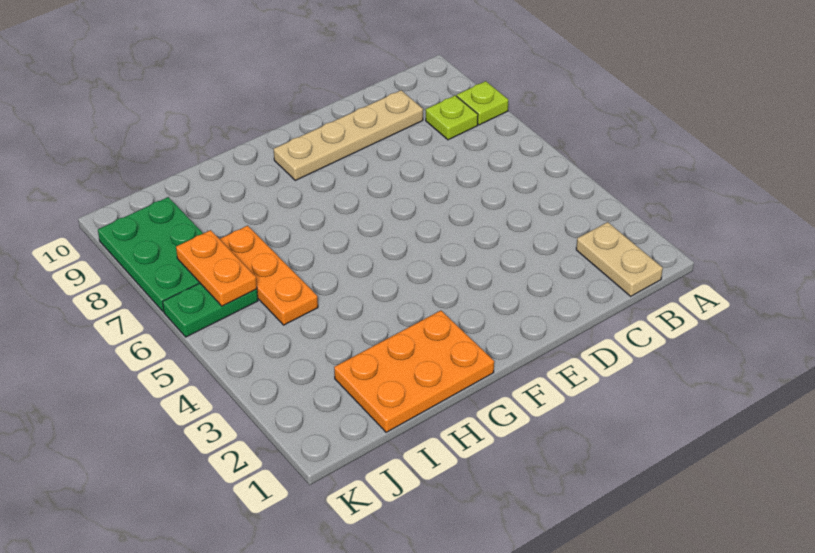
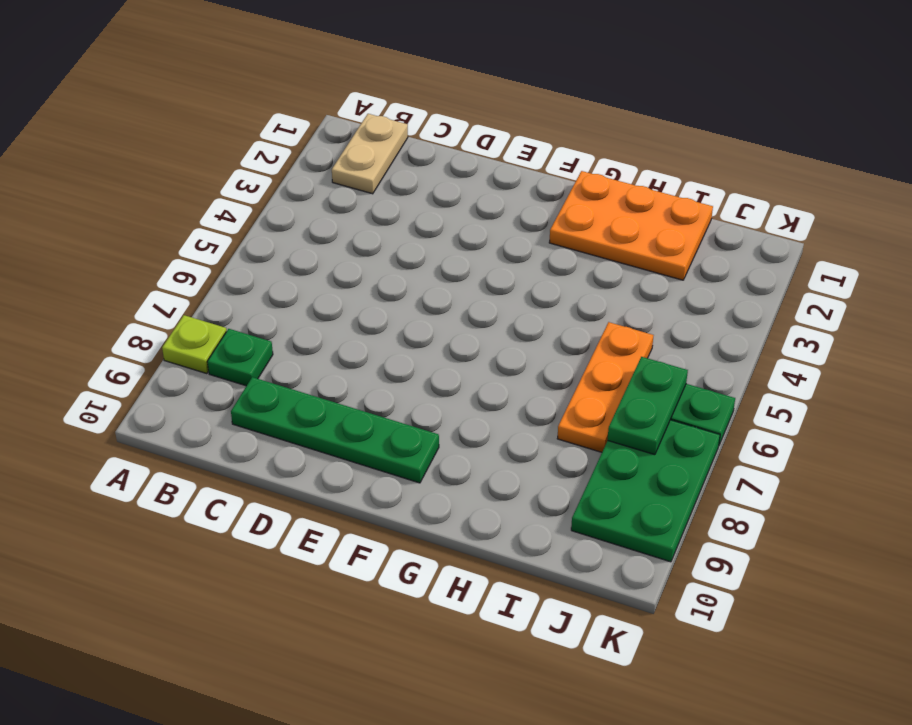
lime plate B8 level 1 -> green plate B8 level 1
tan plate C9:F9 level 1 -> green plate C9:F9 level 1
orange plate J6:J7 level 2 -> green plate J6:J7 level 2

